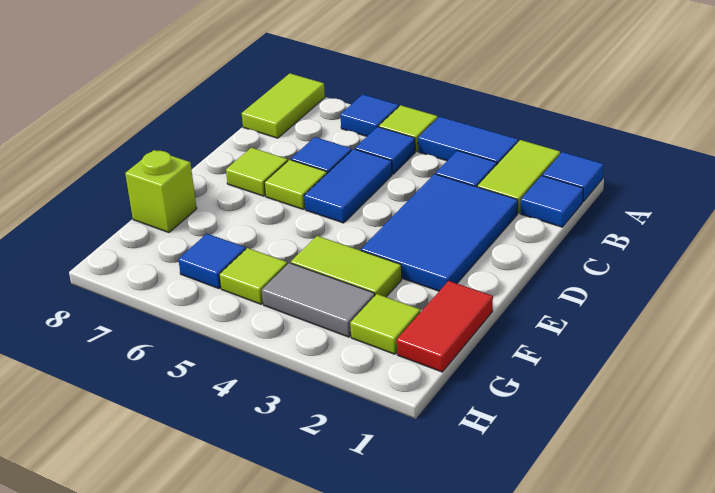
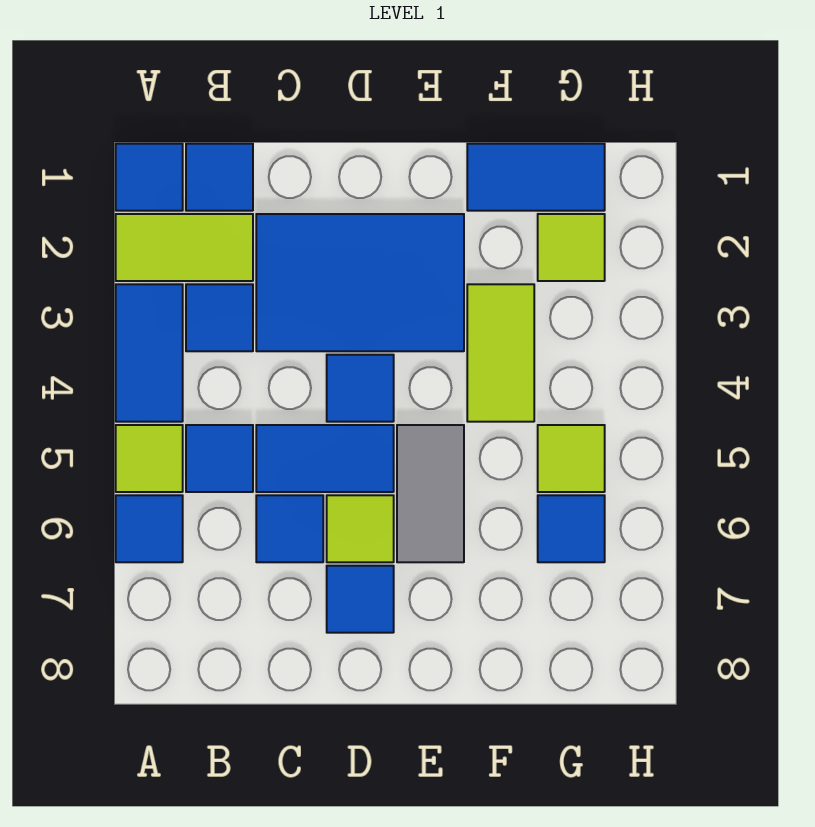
lime tile A8:B8 level 1 -> none
none -> blue tile D4 level 1
lime tile D7 level 1 -> blue tile D7 level 1
red tile F1:G1 level 1 -> blue tile F1:G1 level 1
lime brick F8 level 1 -> none
grey tile G3:G4 level 1 -> grey tile E5:E6 level 1

